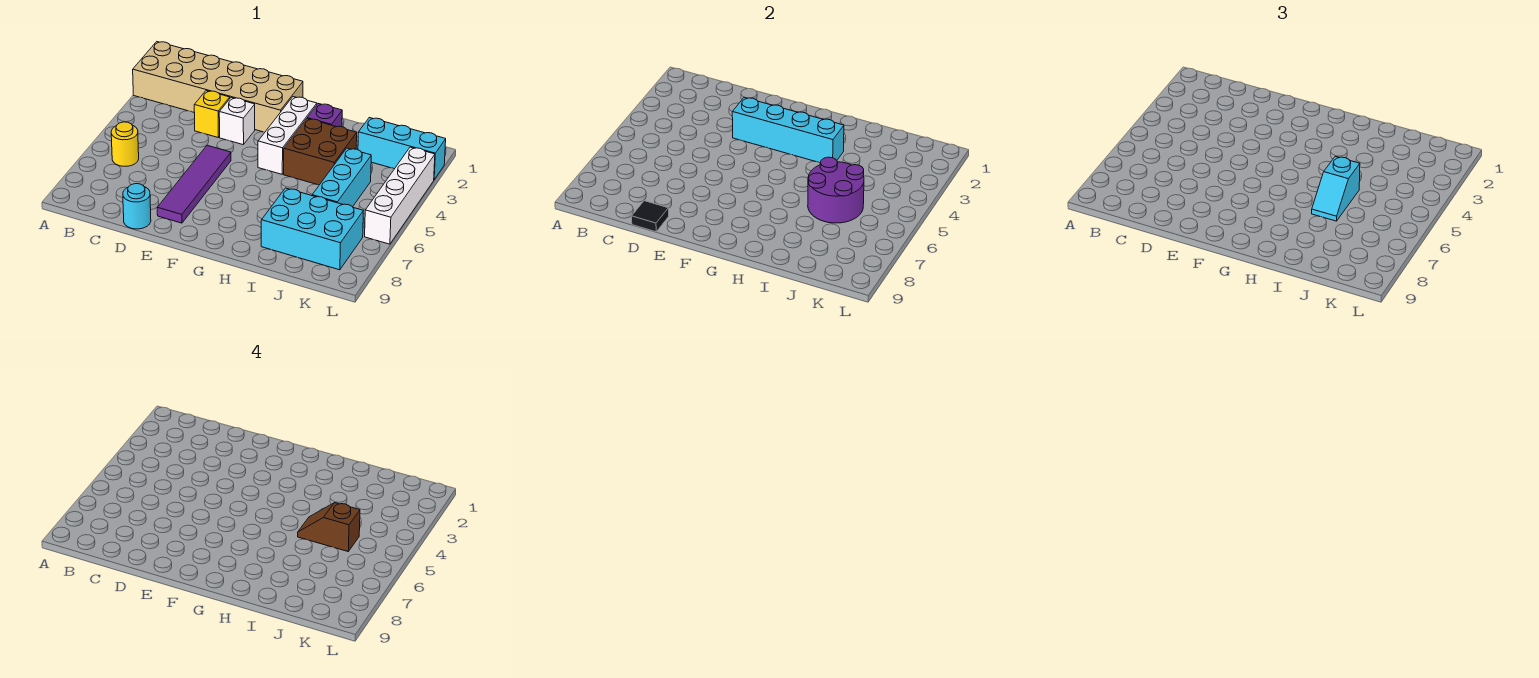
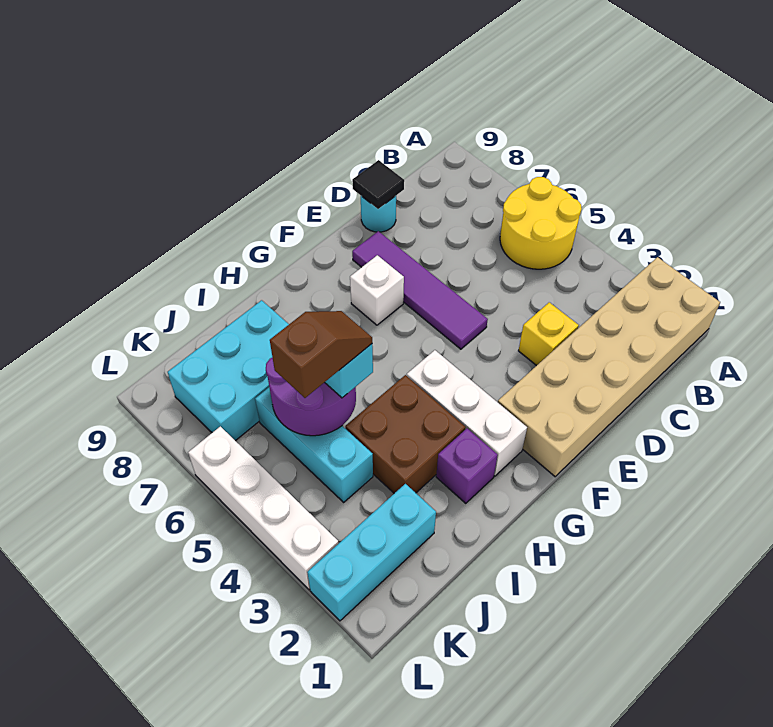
yellow round brick B6 level 1 -> yellow round brick A5:B6 level 1
white brick E3 level 1 -> white brick F7 level 1
cyan brick E3:H3 level 2 -> none

